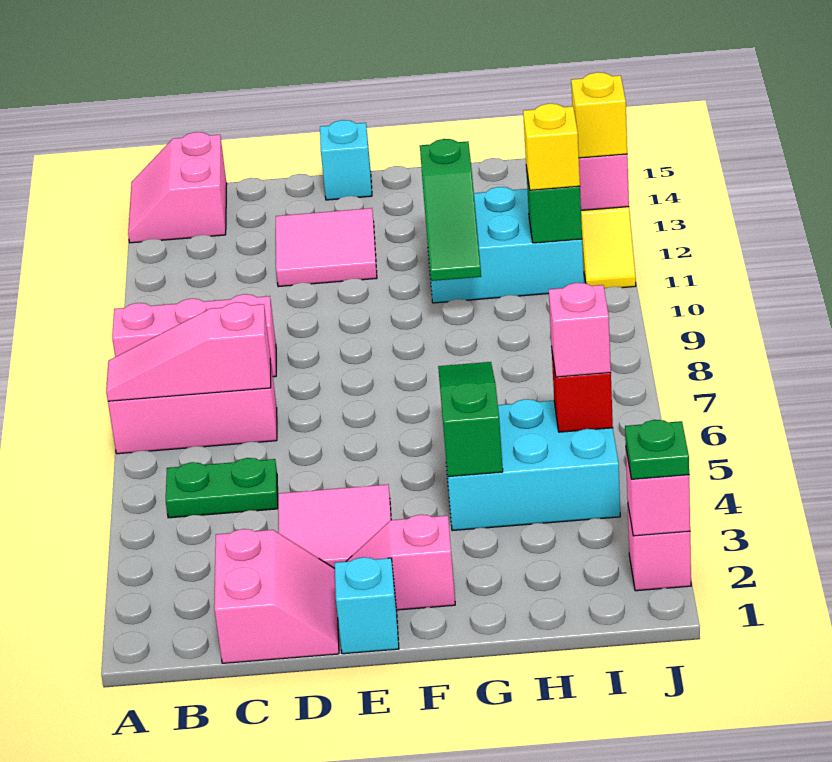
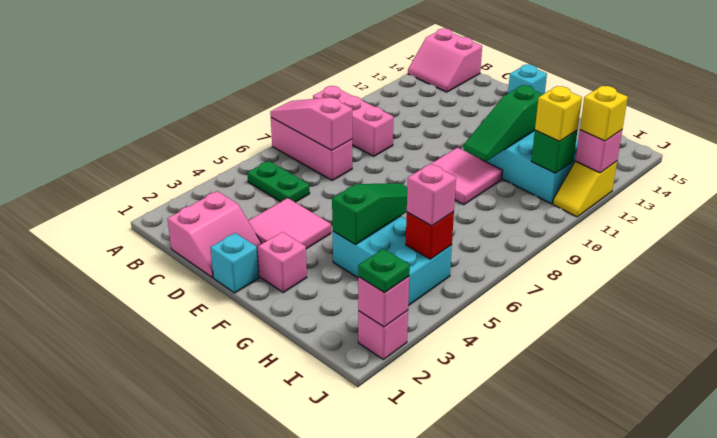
pink slope A14:B15 level 1 top B -> pink slope A14:B15 level 1 top 15
pink tile D12:E13 level 1 -> pink tile F9:G10 level 1

